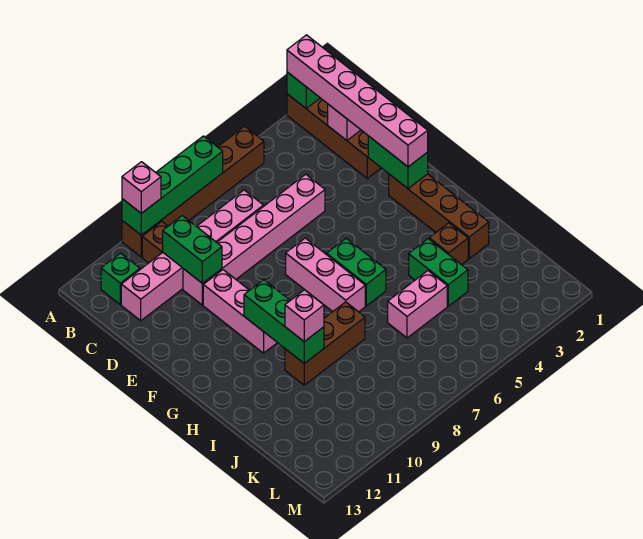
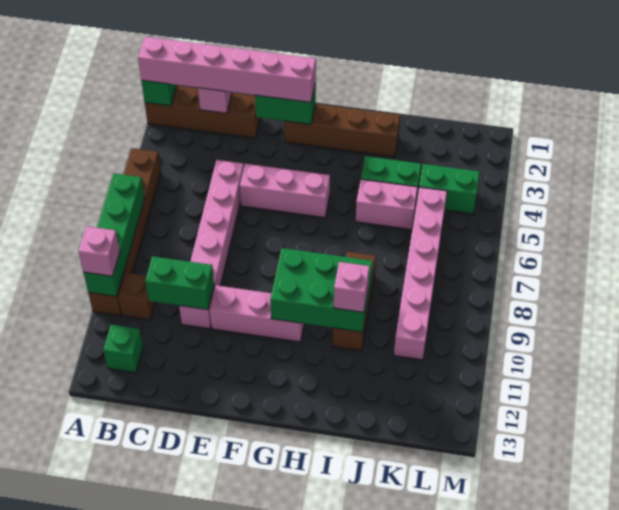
pink brick C7:C12 level 1 -> pink brick K5:K10 level 1
pink brick F7:H7 level 1 -> pink brick E5:G5 level 1
green brick G6:H6 level 1 -> green brick K4:L4 level 1
green brick G10:I10 level 2 -> green brick G9:I10 level 2
brown brick I3 level 1 -> none
pink brick J5:J6 level 1 -> pink brick I5:J5 level 1

